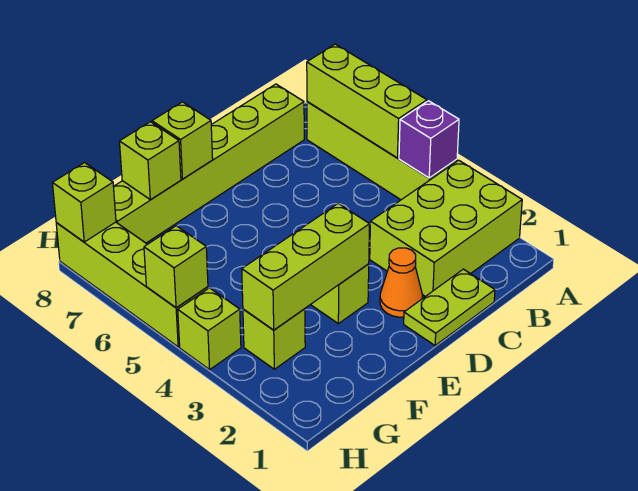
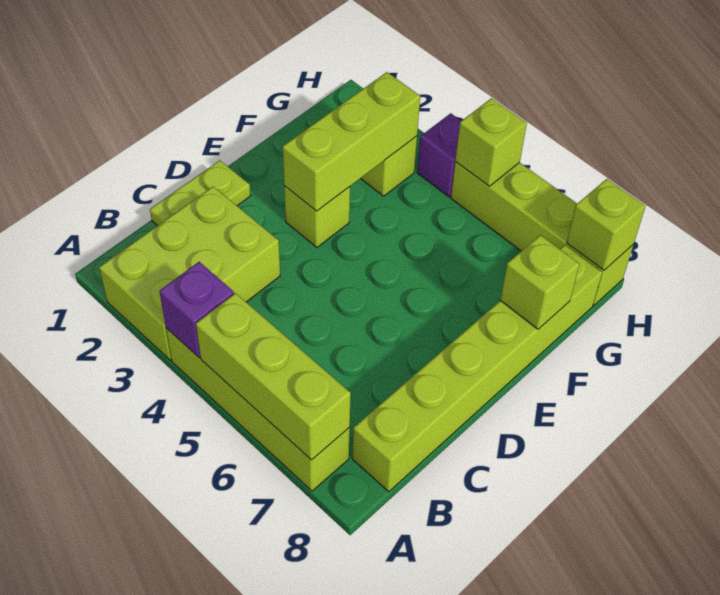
orange cone D2 level 1 -> none
lime brick E8 level 2 -> none
lime brick H4 level 1 -> purple brick H4 level 1

